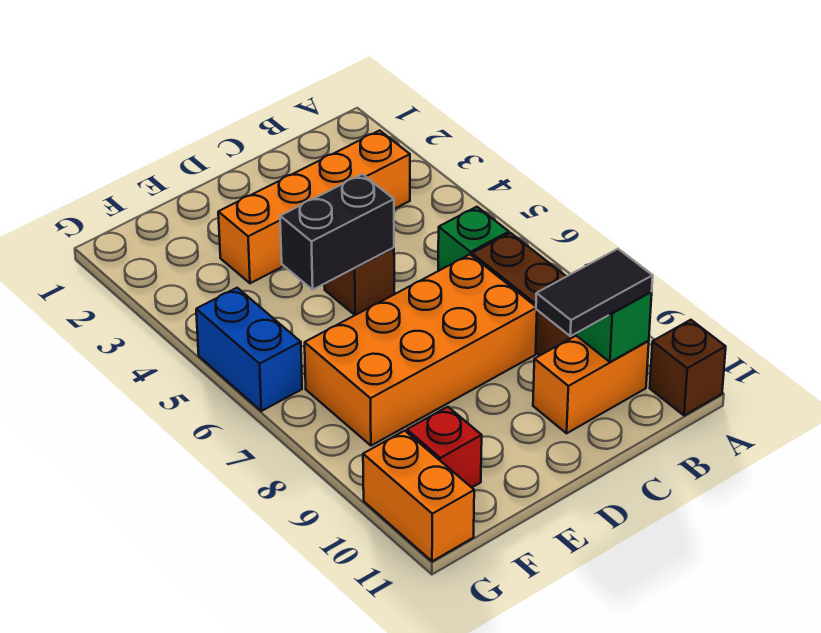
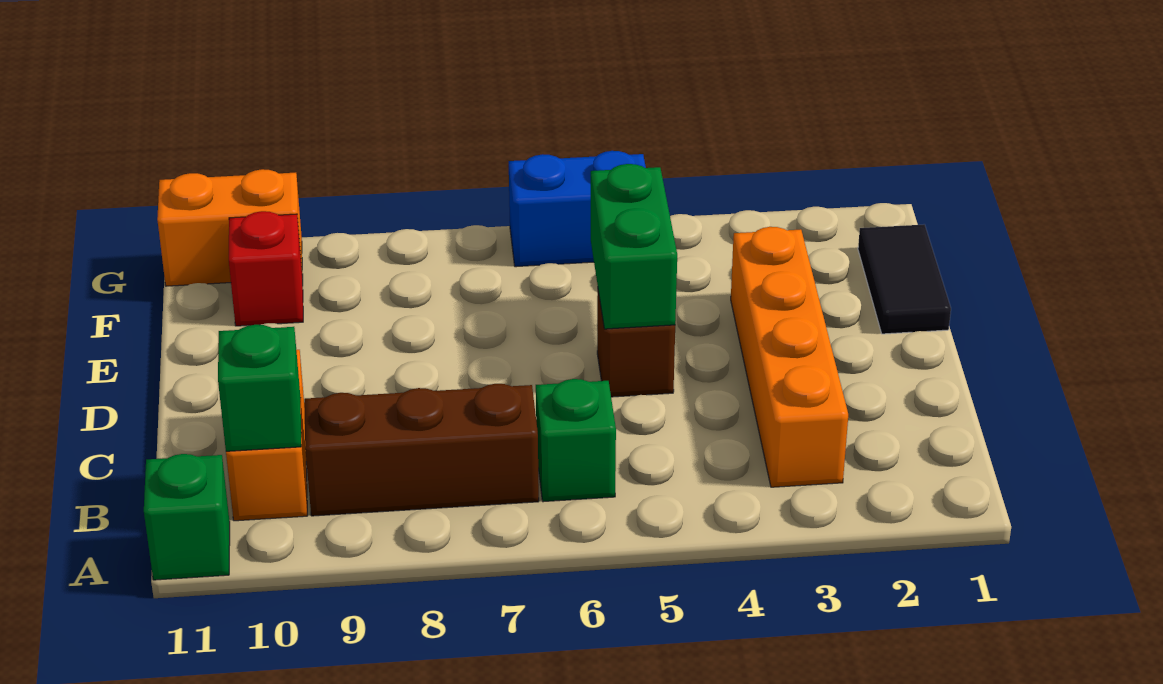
brown brick A11 level 1 -> green brick A11 level 1
black tile B10:C10 level 3 -> black tile E1:F1 level 1
orange brick C7:F8 level 1 -> none
black brick D5:E5 level 2 -> green brick D5:E5 level 2

